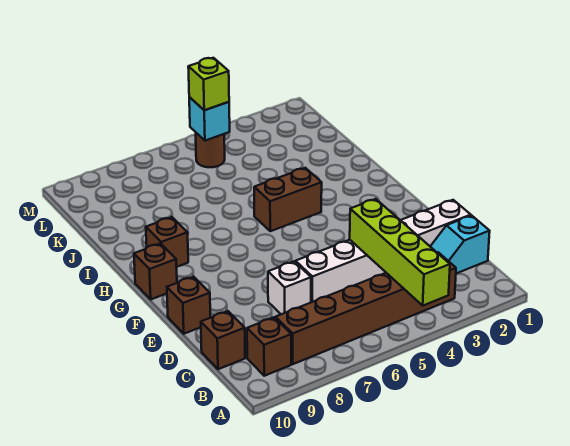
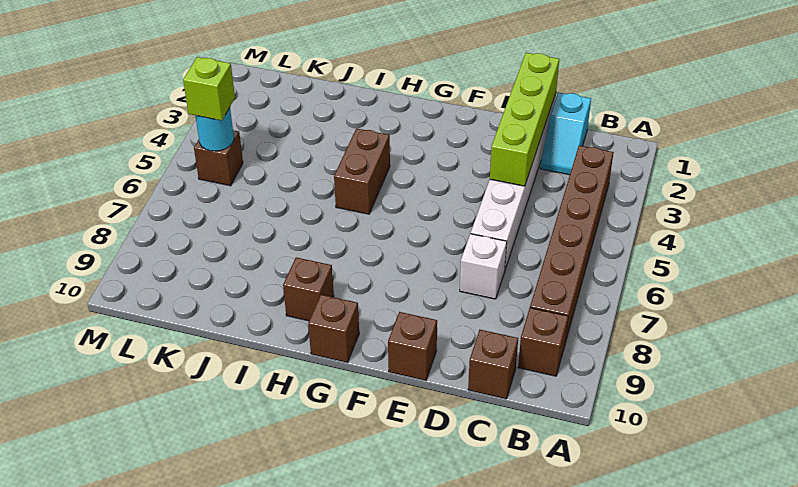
lime brick A4:D4 level 2 -> lime brick D1:D4 level 2
brown round brick L5 level 1 -> brown brick L5 level 1
cyan brick L5 level 2 -> cyan round brick L5 level 2

